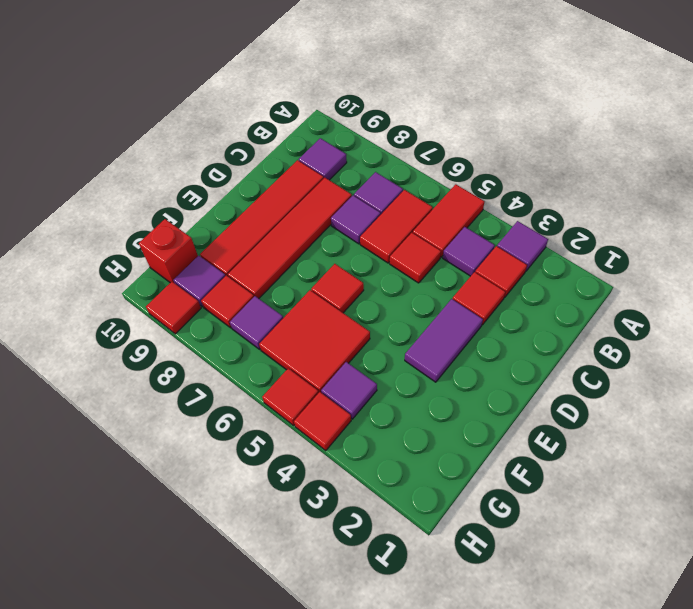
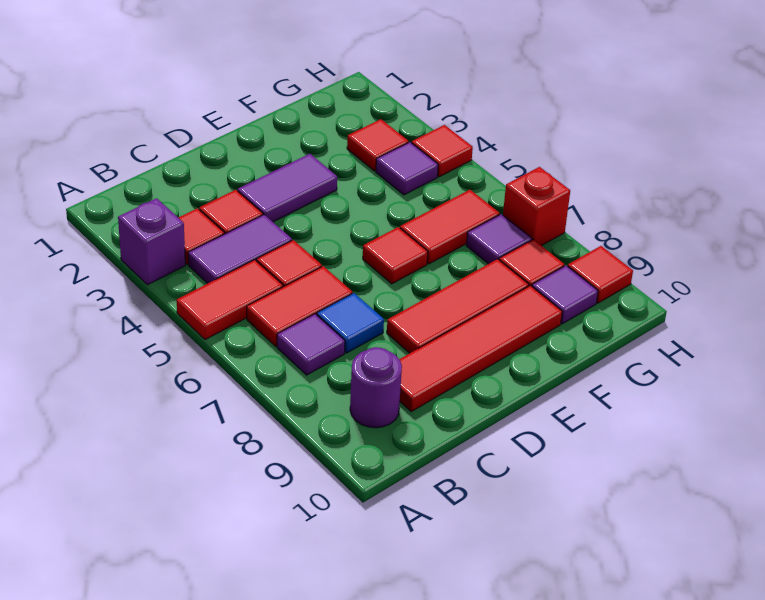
purple tile A3 level 1 -> purple brick A3 level 1
purple tile B4 level 1 -> purple tile B4:C4 level 1
purple tile B9 level 1 -> purple round brick B9 level 1
purple tile C7 level 1 -> blue tile C7 level 1
red tile C8:F8 level 1 -> red tile D8:F8 level 1
red tile F5:G6 level 1 -> red tile F6:G6 level 1
red brick G10 level 1 -> red brick H7 level 1
red tile H5 level 1 -> red tile G3 level 1

